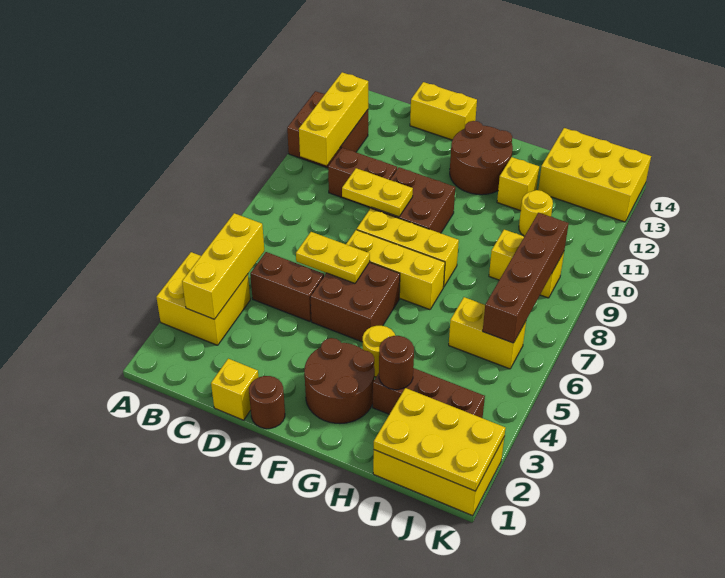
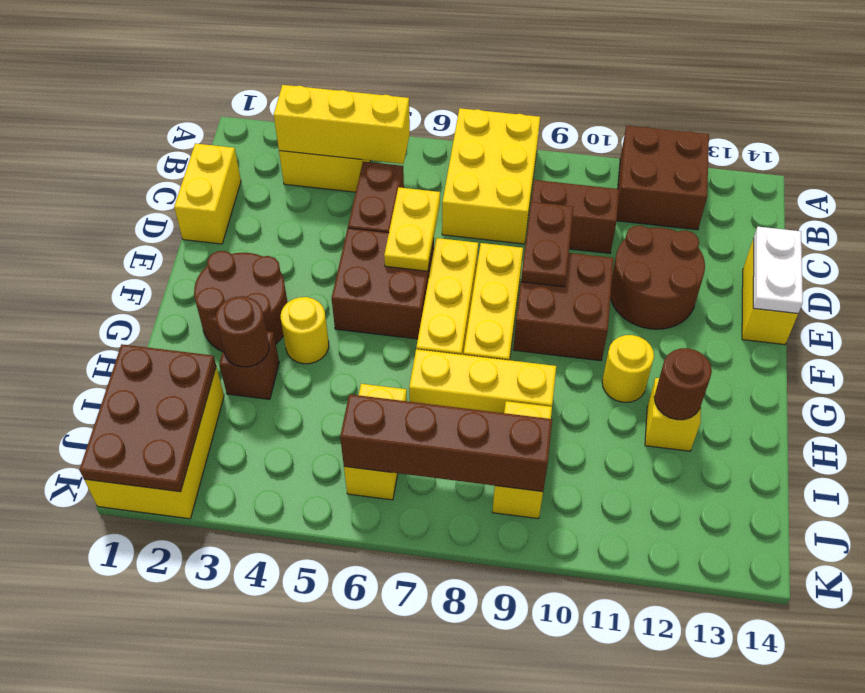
yellow brick B10:B12 level 2 -> yellow brick H7:H9 level 1
brown brick C10:D10 level 1 -> brown brick C9:C10 level 1
yellow brick D1 level 1 -> yellow brick C1:D1 level 1
yellow plate D9:E9 level 2 -> brown plate D9:E9 level 2
none -> white plate D14:E14 level 2
brown round brick E1 level 1 -> brown round brick H12 level 2
brown round brick F12:G13 level 1 -> brown round brick D11:E12 level 1
brown brick H3:J3 level 1 -> brown brick H3 level 1
yellow plate I1:K2 level 2 -> brown plate I1:K2 level 2
yellow round brick I11 level 1 -> yellow round brick G11 level 1
yellow brick I13:K14 level 1 -> yellow brick A7:C8 level 1

